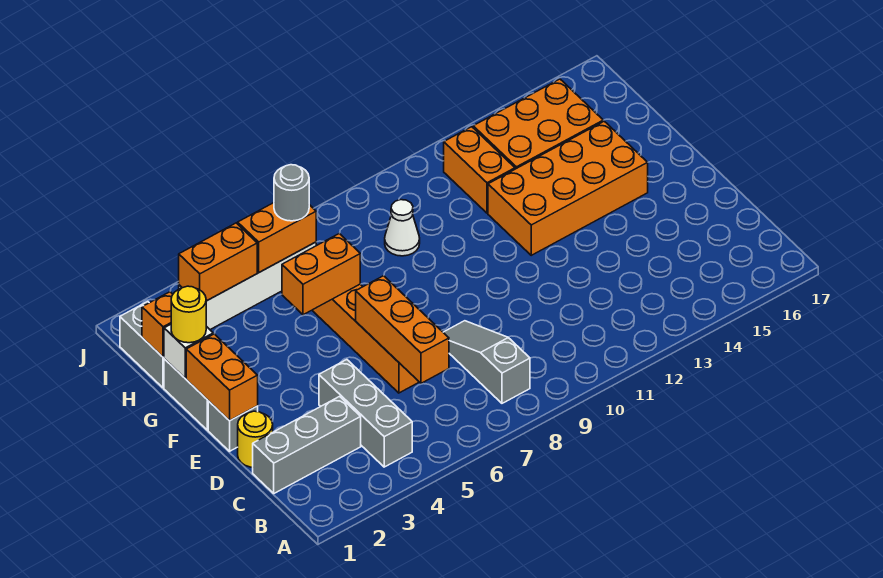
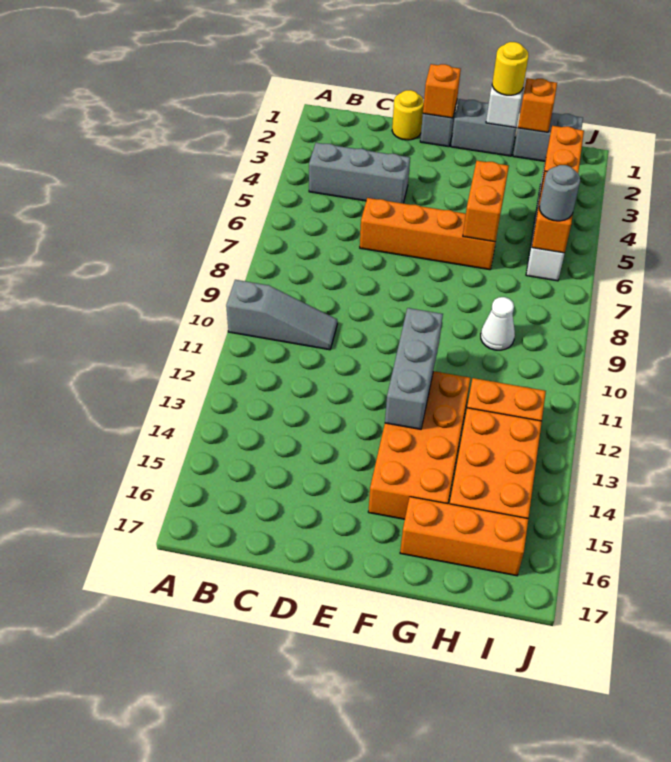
grey slope B8:D8 level 1 top B -> grey slope A10:C10 level 1 top A
grey brick C1:C3 level 1 -> grey brick F11:F13 level 2
orange brick C6:E6 level 2 -> orange brick G16:I16 level 1
orange brick E1:F1 level 2 -> orange brick E1 level 2

